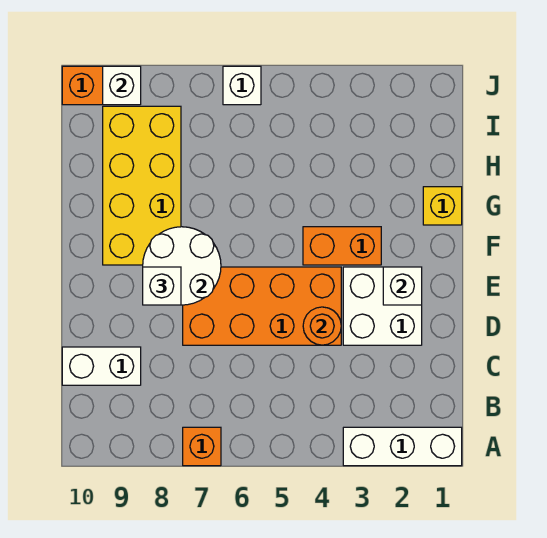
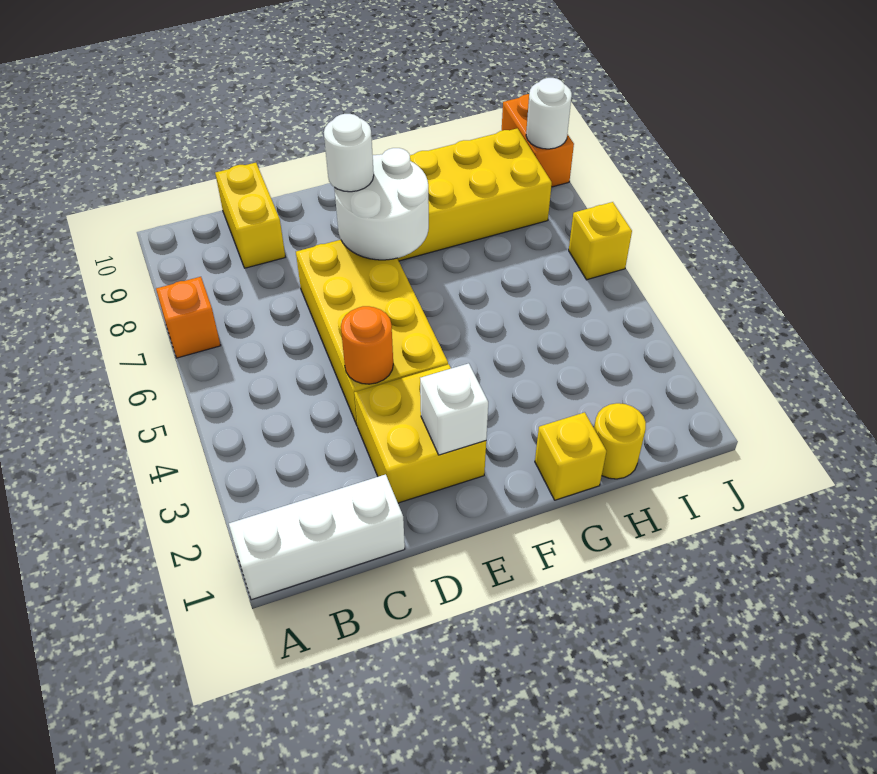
white brick A1:A3 level 1 -> white brick A1:C1 level 1
white brick C9:C10 level 1 -> yellow brick C9:C10 level 1
white brick D2:E3 level 1 -> yellow brick D2:E3 level 1
orange brick D4:E7 level 1 -> yellow brick D4:E7 level 1
white brick E8 level 3 -> white round brick E8 level 3
orange brick F3:F4 level 1 -> none
none -> yellow round brick H1 level 1
white brick J6 level 1 -> yellow brick J6 level 1
white brick J9 level 2 -> white round brick J9 level 2

